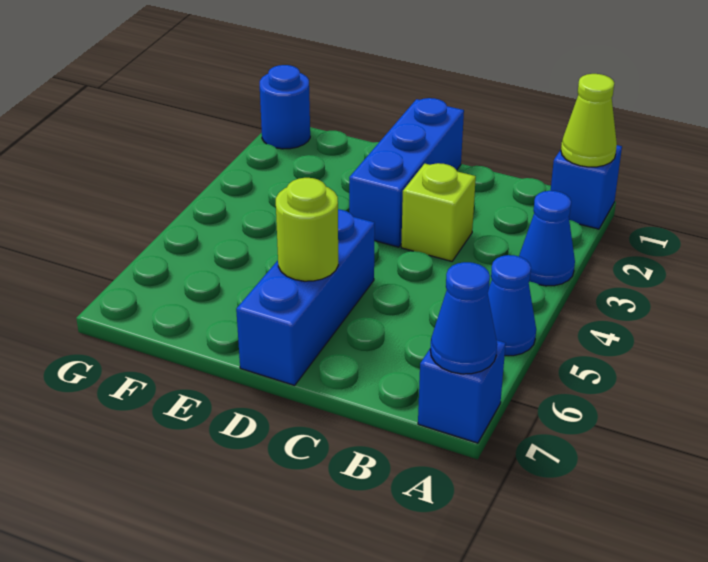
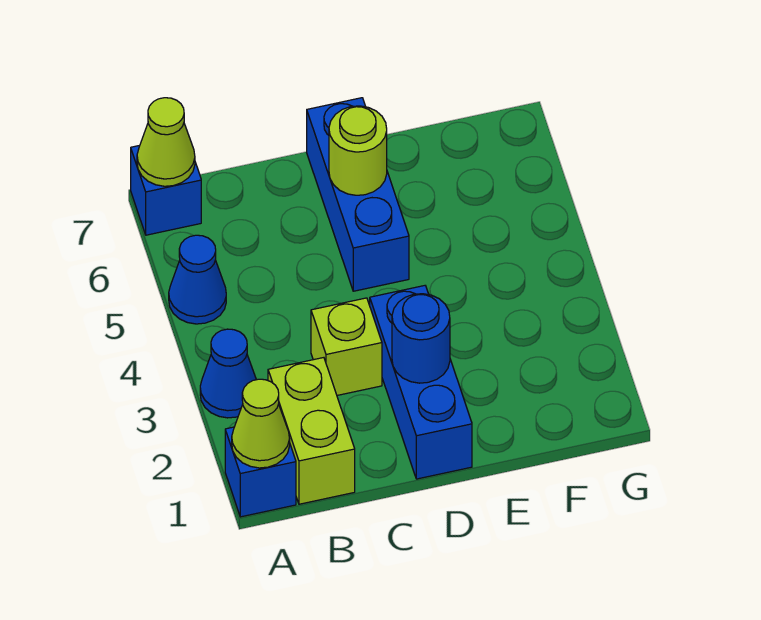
blue cone A7 level 2 -> lime cone A7 level 2
none -> lime brick B1:B2 level 1
blue round brick G1 level 1 -> blue round brick D2 level 2

